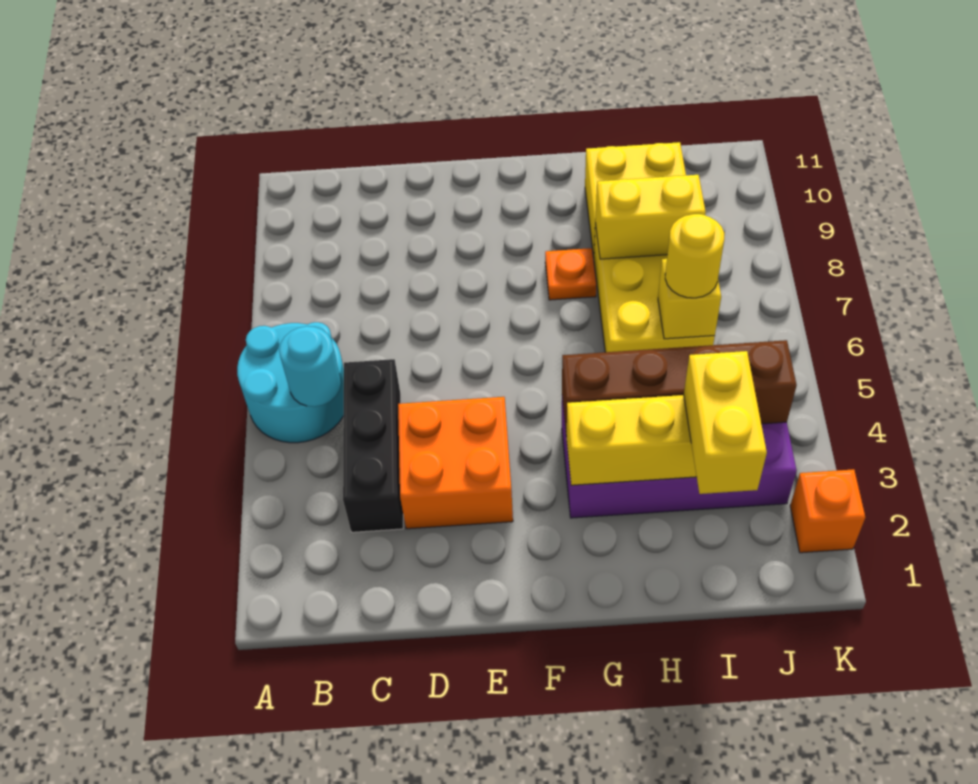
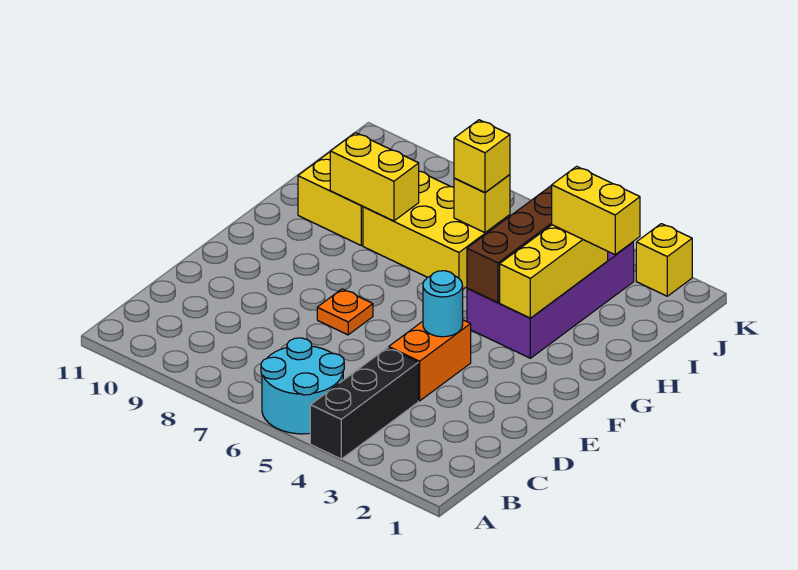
cyan round brick B5 level 2 -> cyan round brick E4 level 2
black brick C3:C5 level 1 -> black brick A4:C4 level 1
orange brick D3:E4 level 1 -> orange brick D4:E4 level 1
orange plate G8 level 1 -> orange plate E7 level 1
yellow brick H8:I8 level 2 -> yellow brick H8:H9 level 2
yellow round brick I6 level 3 -> yellow brick I6 level 3
orange brick K2 level 1 -> yellow brick K2 level 1

